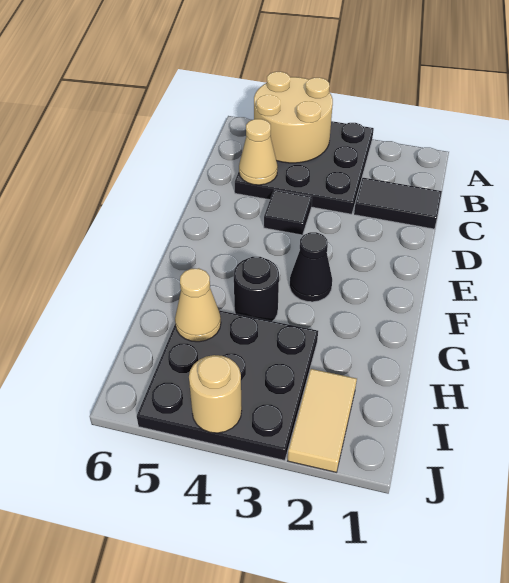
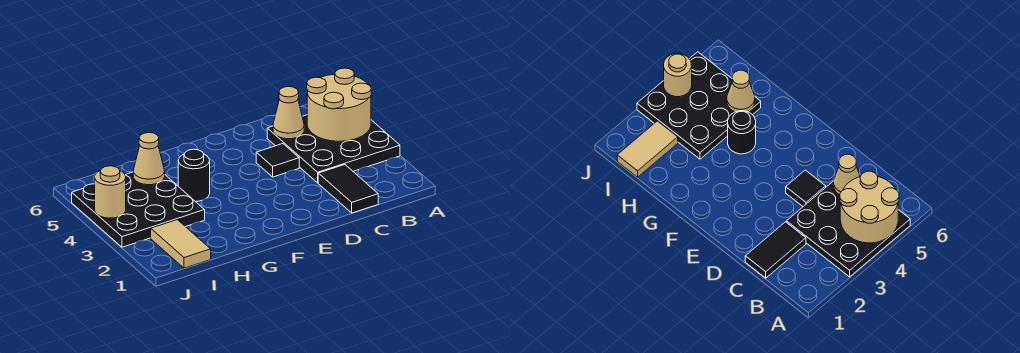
black cone F3 level 1 -> none
tan tile I2:J2 level 1 -> tan tile I1:I2 level 1

